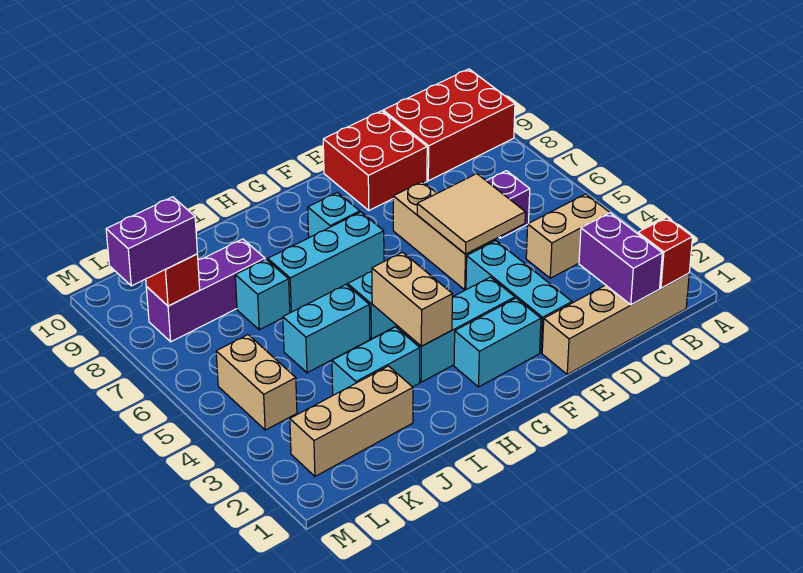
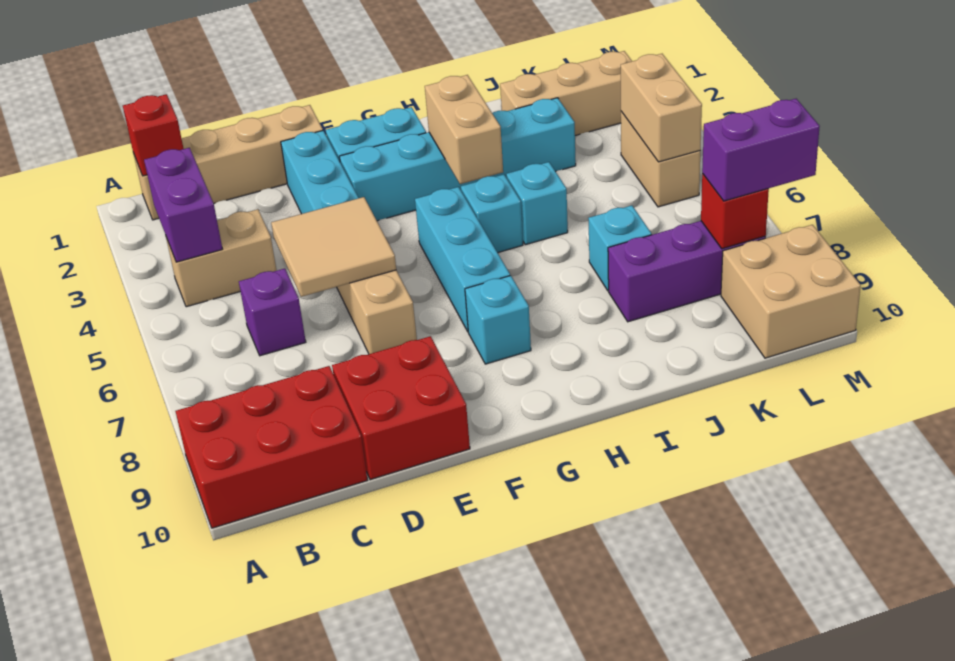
purple brick C1:C2 level 2 -> purple brick B3:B4 level 2
cyan brick G7:I7 level 1 -> cyan brick G5:G7 level 1
cyan brick I5:J5 level 1 -> cyan brick I5 level 1
none -> tan brick L4:L5 level 2
none -> tan brick L9:M10 level 1

